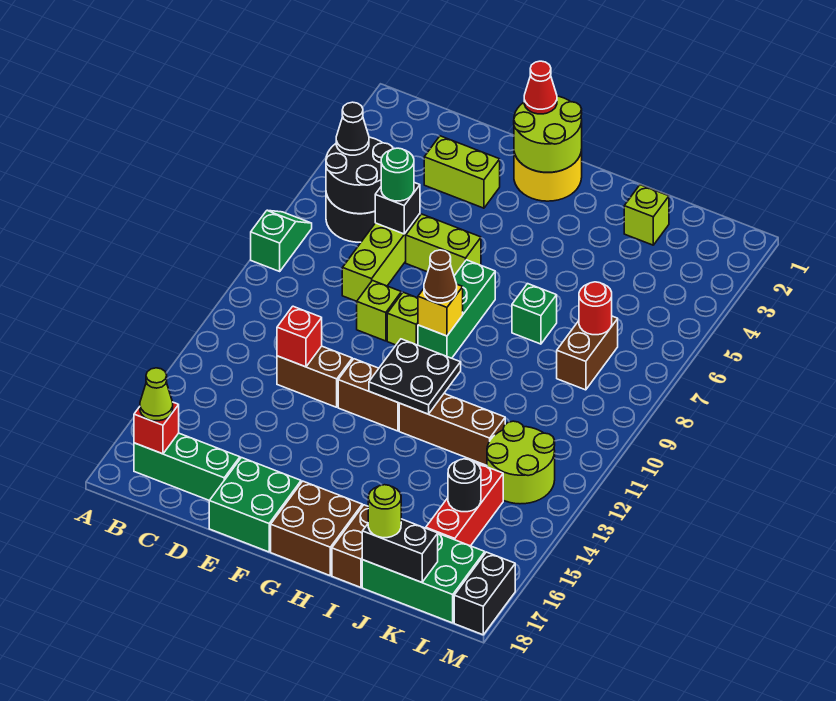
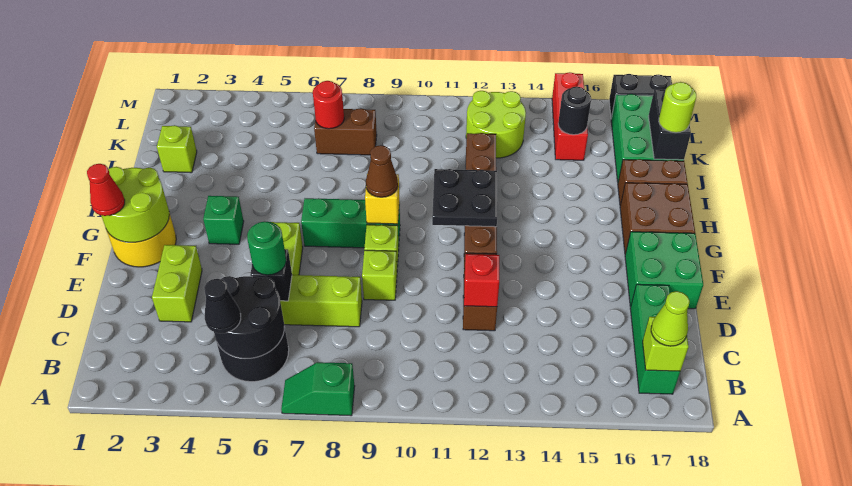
red brick B17 level 2 -> lime brick B17 level 2
green brick I7 level 1 -> green brick G4 level 1
red brick K14:K16 level 1 -> red brick K15:M15 level 1

